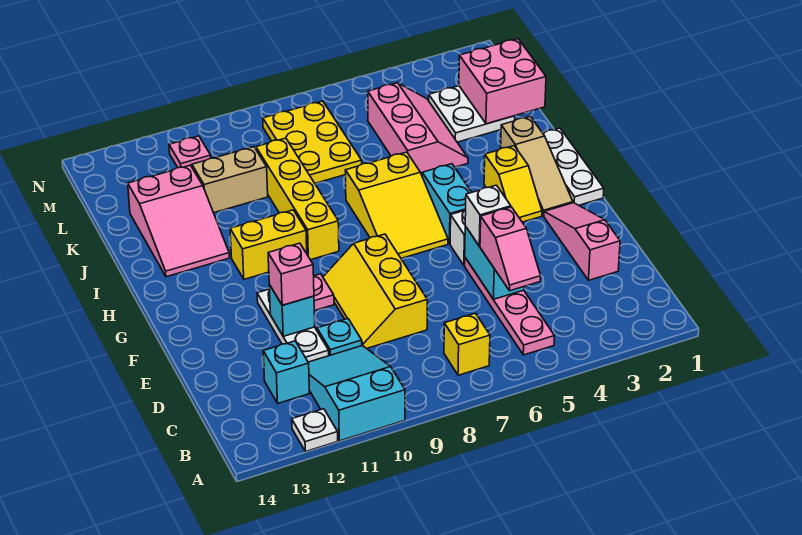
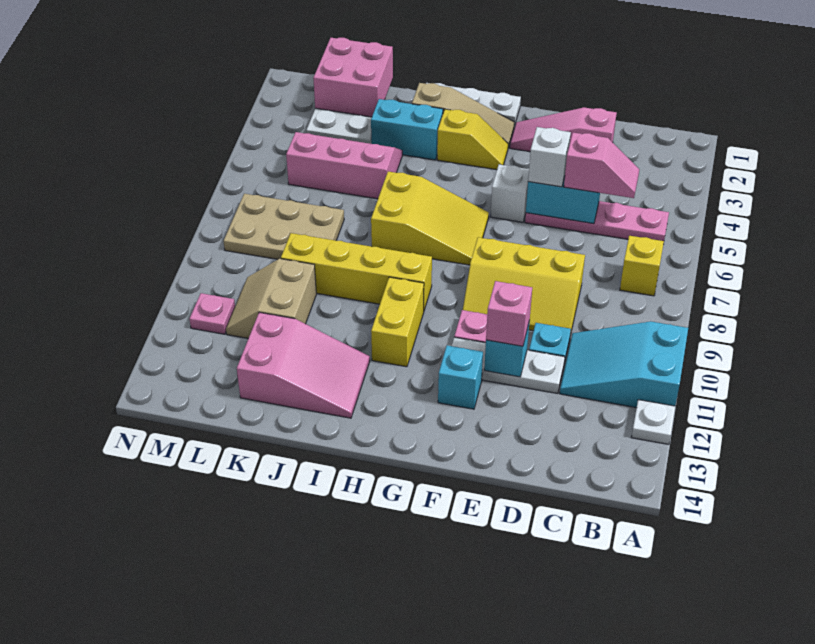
cyan brick C12 level 1 -> cyan brick F12 level 1
cyan brick G5:H5 level 1 -> cyan brick I3:J3 level 1
yellow plate K7:M8 level 1 -> tan plate K7:M8 level 1

